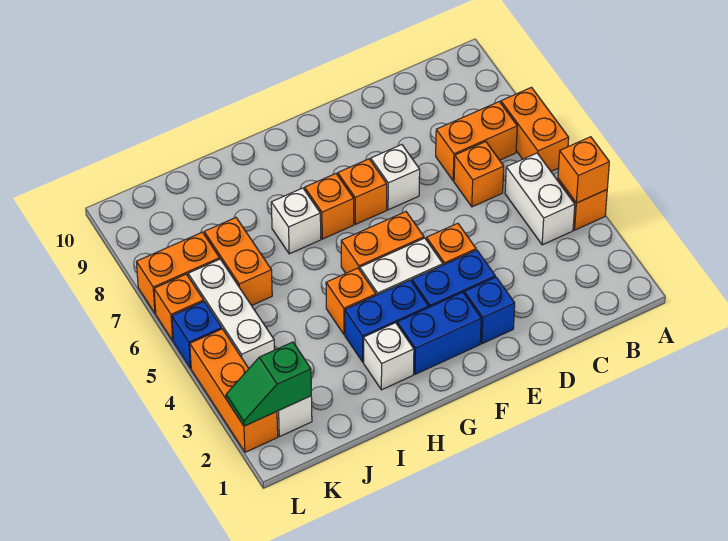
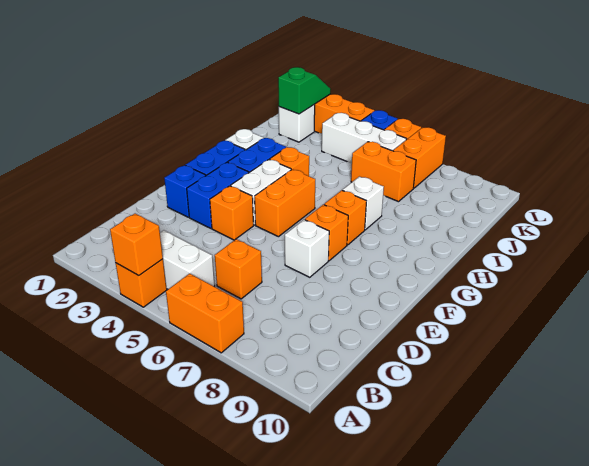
orange brick B7:C7 level 1 -> none

